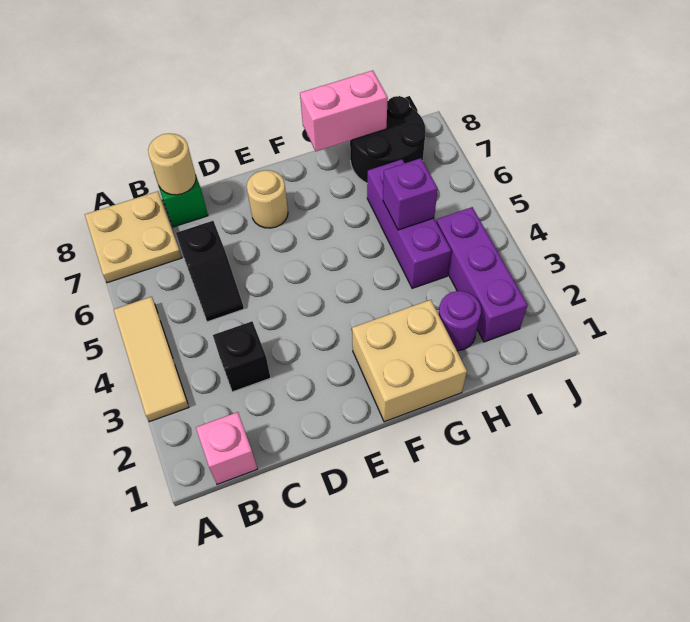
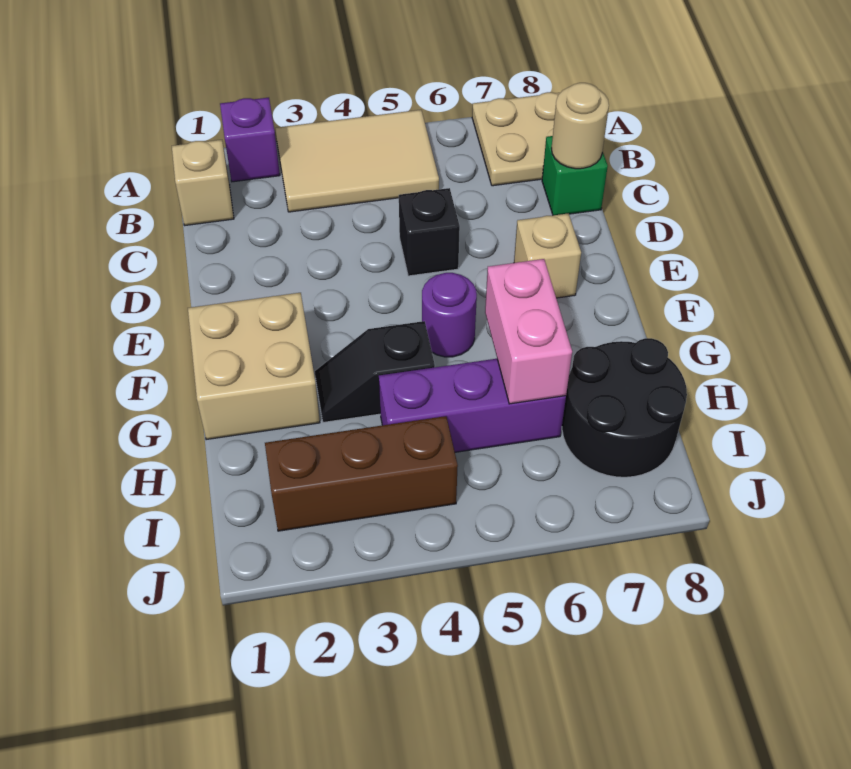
tan tile A3:A5 level 1 -> tan tile A3:B5 level 1
pink brick B1 level 1 -> tan brick B1 level 1
black brick C3 level 1 -> black brick D5 level 1
black slope C5:C6 level 1 top 6 -> black slope G3:G4 level 1 top 4
tan round brick E7 level 1 -> tan brick E7 level 1
pink brick G8:H8 level 2 -> pink brick G6:H6 level 2
purple round brick H2 level 1 -> purple round brick F5 level 1
purple brick H5 level 2 -> purple brick A2 level 1
purple brick I2:I4 level 1 -> brown brick I2:I4 level 1

